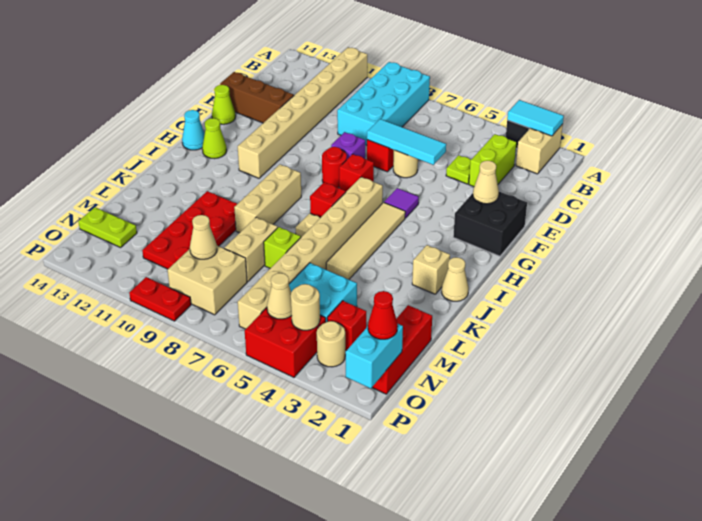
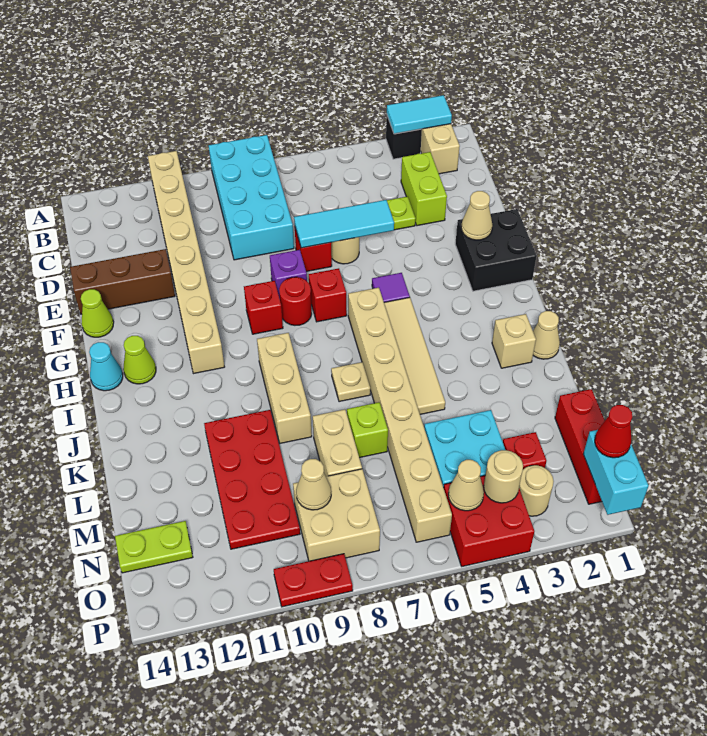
red brick I7 level 1 -> red brick G9 level 1

